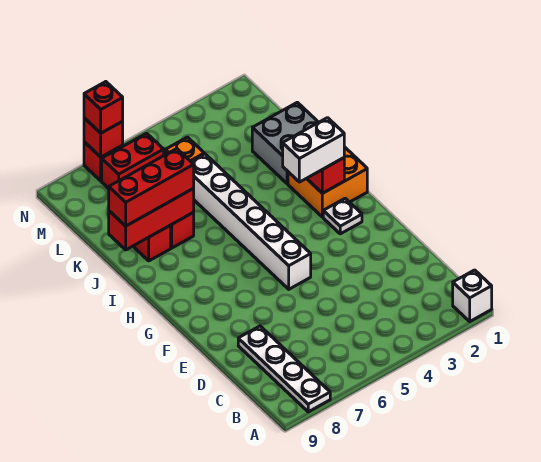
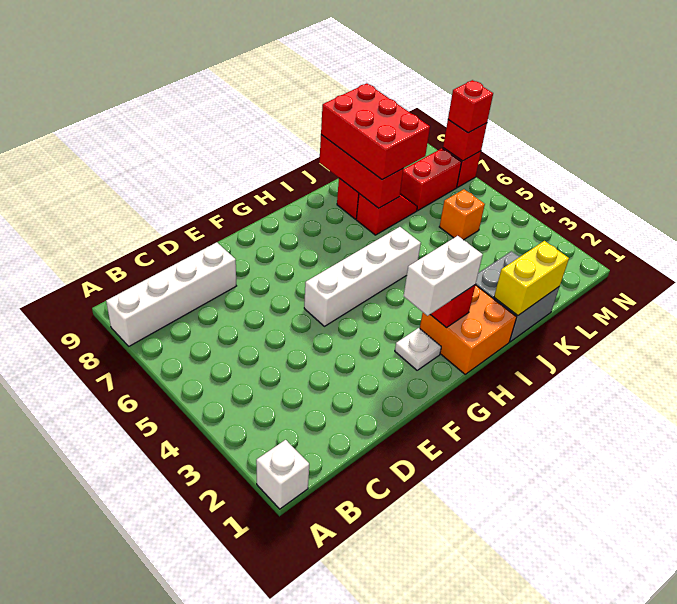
white plate A8:D8 level 1 -> white brick A8:D8 level 1
white brick F5:K5 level 1 -> white brick F5:I5 level 1
white brick H2:H3 level 3 -> white brick G2:H2 level 3
none -> yellow brick J1:K1 level 2
red brick J7:J9 level 3 -> red brick J7:K9 level 3
red brick M6:M7 level 1 -> red brick L7:M7 level 1

